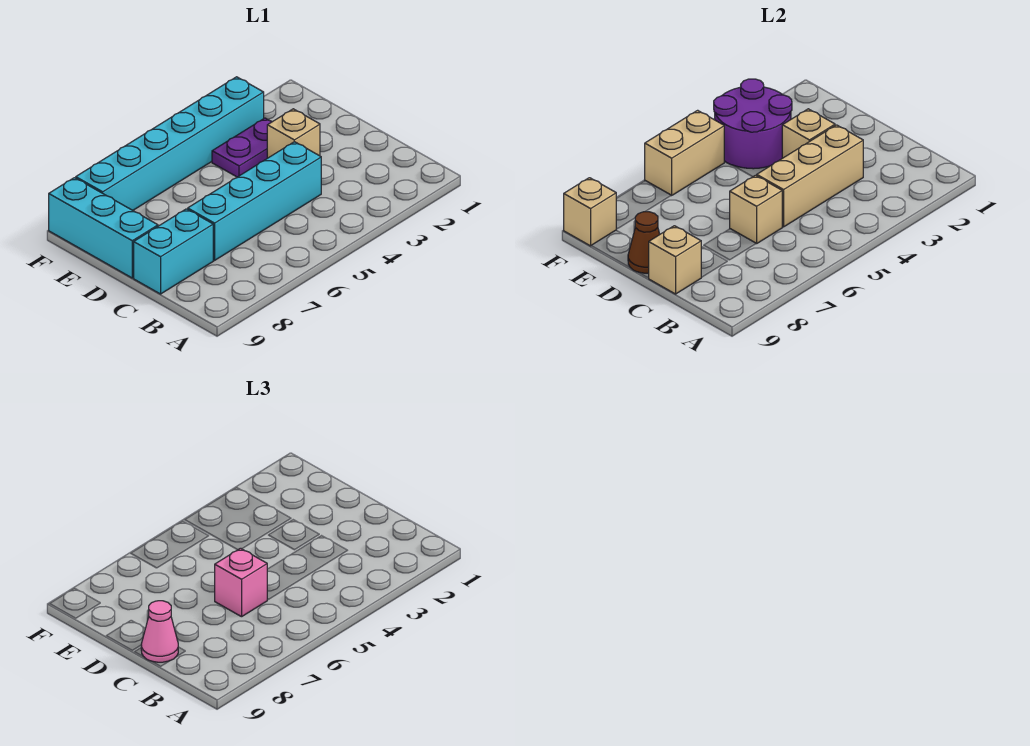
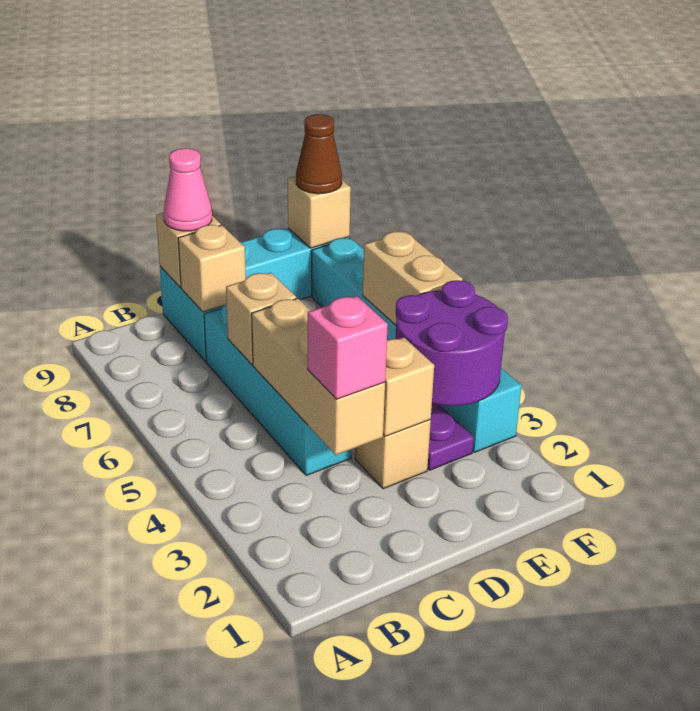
pink brick C6 level 3 -> pink brick C3 level 3
none -> tan brick C8 level 2
brown cone D9 level 2 -> brown cone F9 level 3

